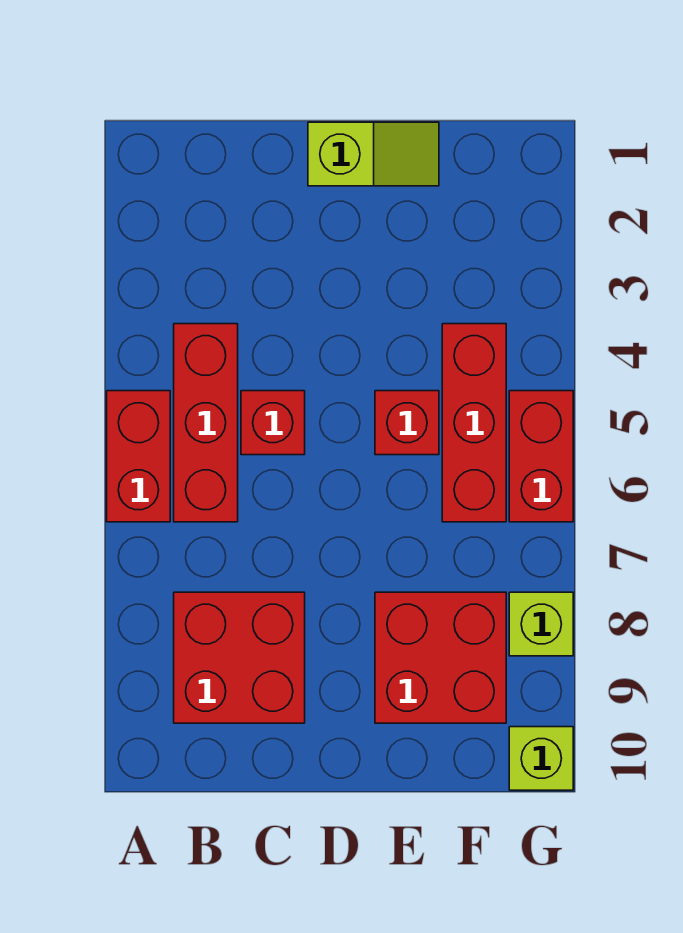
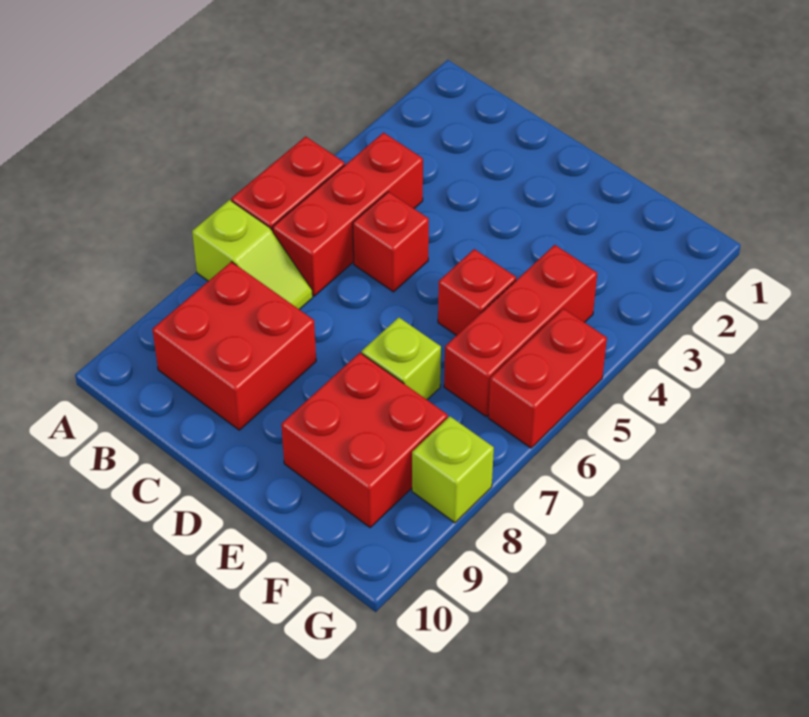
lime slope D1:E1 level 1 top D -> lime slope A7:B7 level 1 top A
lime brick G10 level 1 -> lime brick E7 level 1

